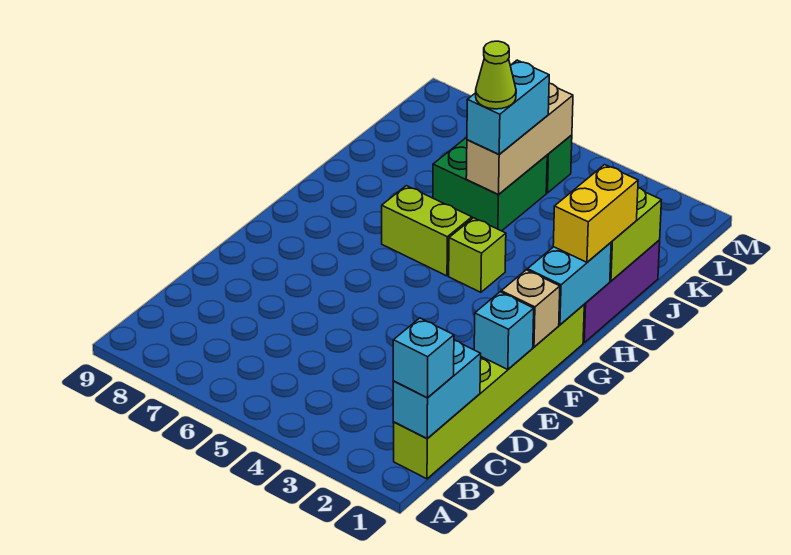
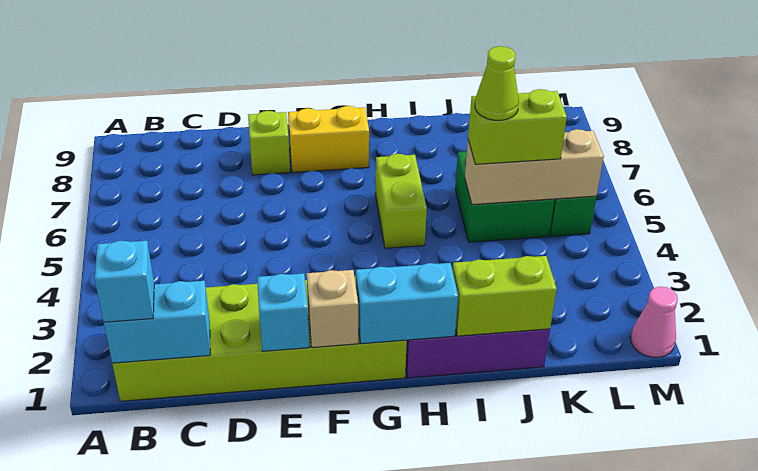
lime brick B1:G1 level 1 -> lime brick B1:G2 level 1
yellow brick H1:I1 level 3 -> yellow brick F8:G8 level 1
lime brick H4 level 1 -> lime brick E8 level 1
cyan brick J5:K5 level 3 -> lime brick J5:K5 level 3
none -> pink cone M1 level 1

